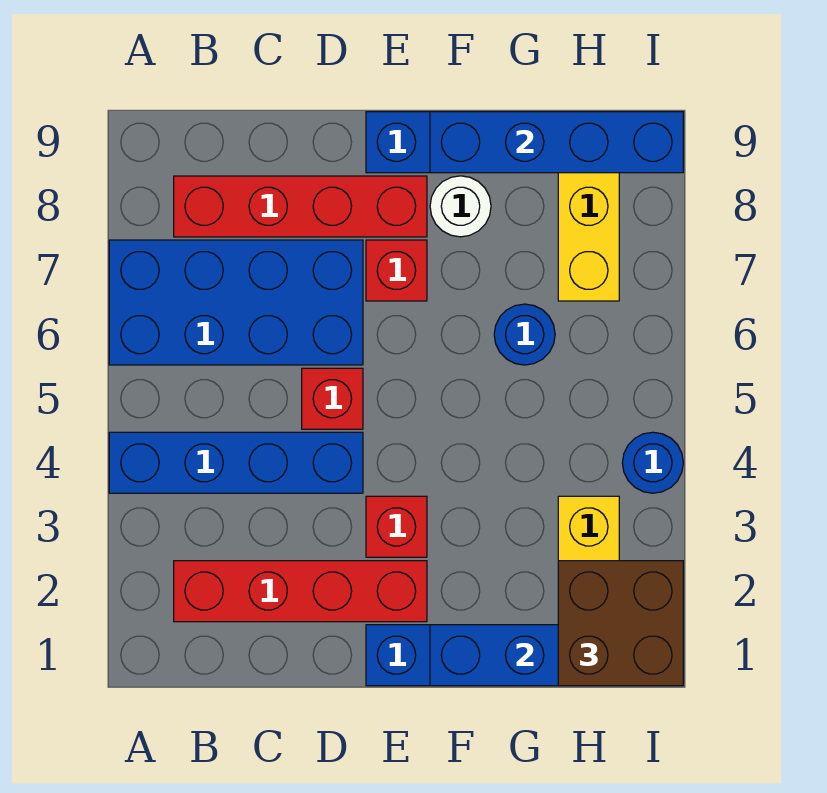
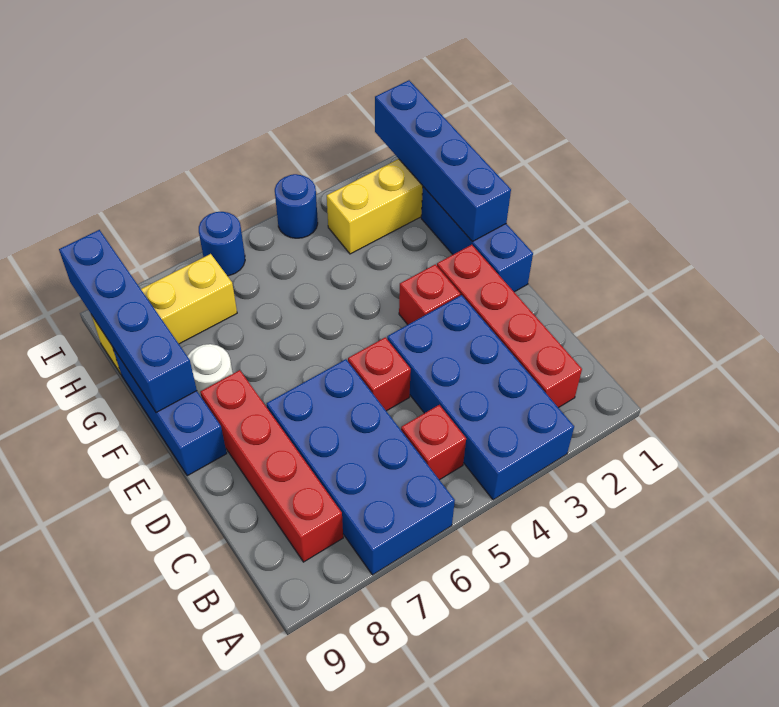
blue brick A4:D4 level 1 -> blue brick A3:D4 level 1
red brick E7 level 1 -> red brick B5 level 1
blue round brick G6 level 1 -> blue round brick I6 level 1
brown brick H1:I2 level 3 -> none

